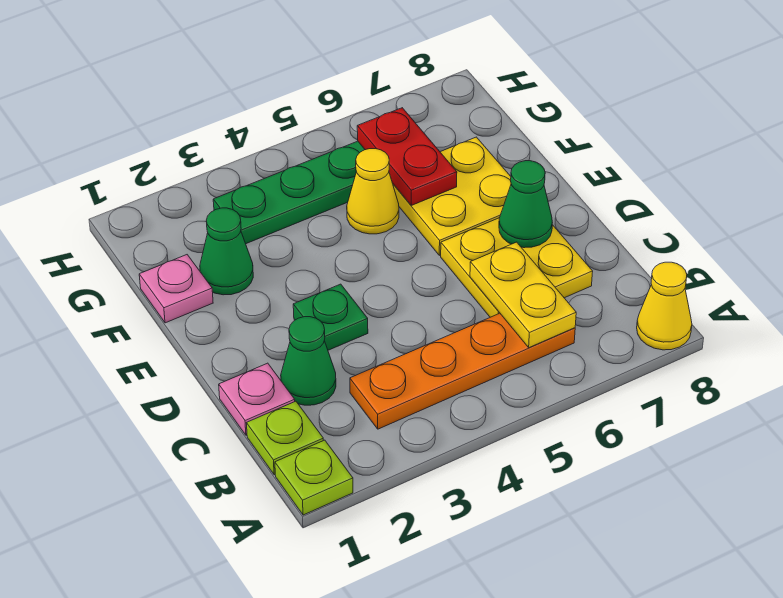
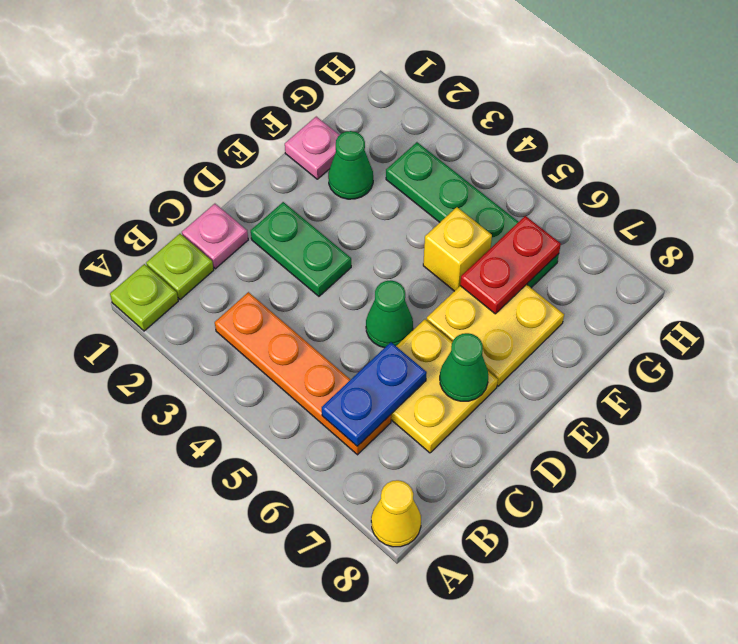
yellow plate B6:C6 level 2 -> blue plate B6:C6 level 2
green cone C2 level 1 -> green cone D5 level 1
green plate D3 level 1 -> green plate D2:D3 level 1
yellow cone F5 level 1 -> yellow brick F5 level 1

